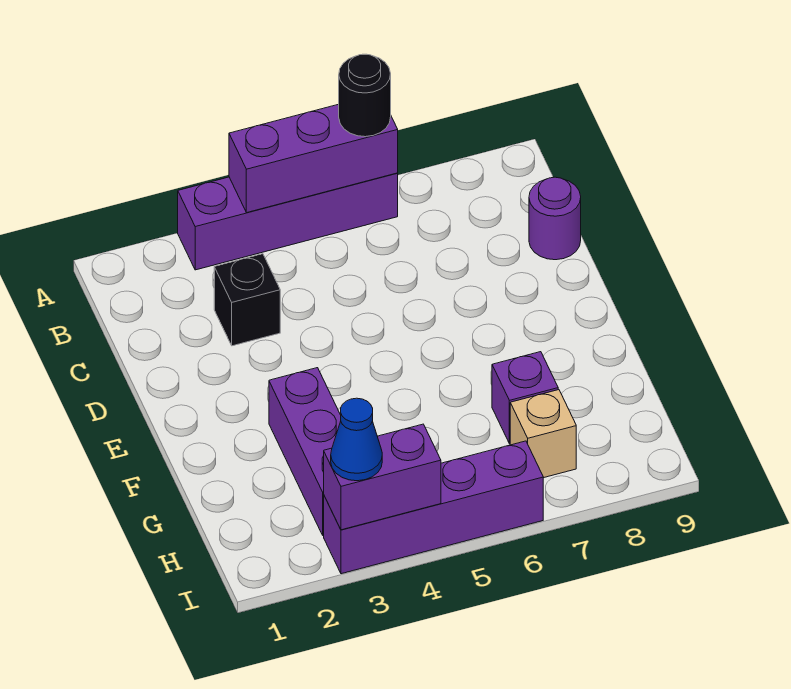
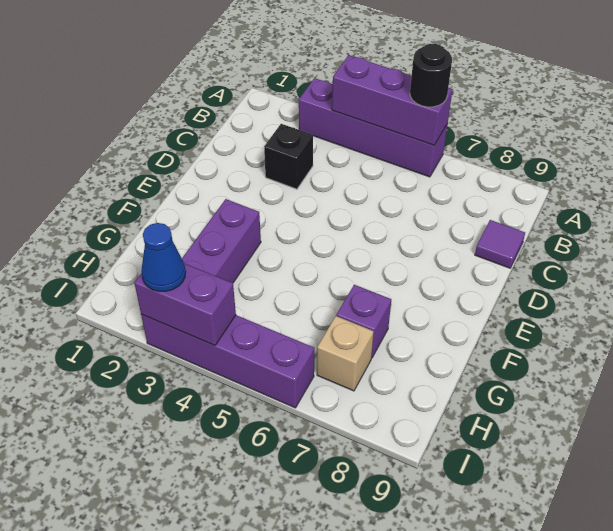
purple round brick C9 level 1 -> purple tile C9 level 1

